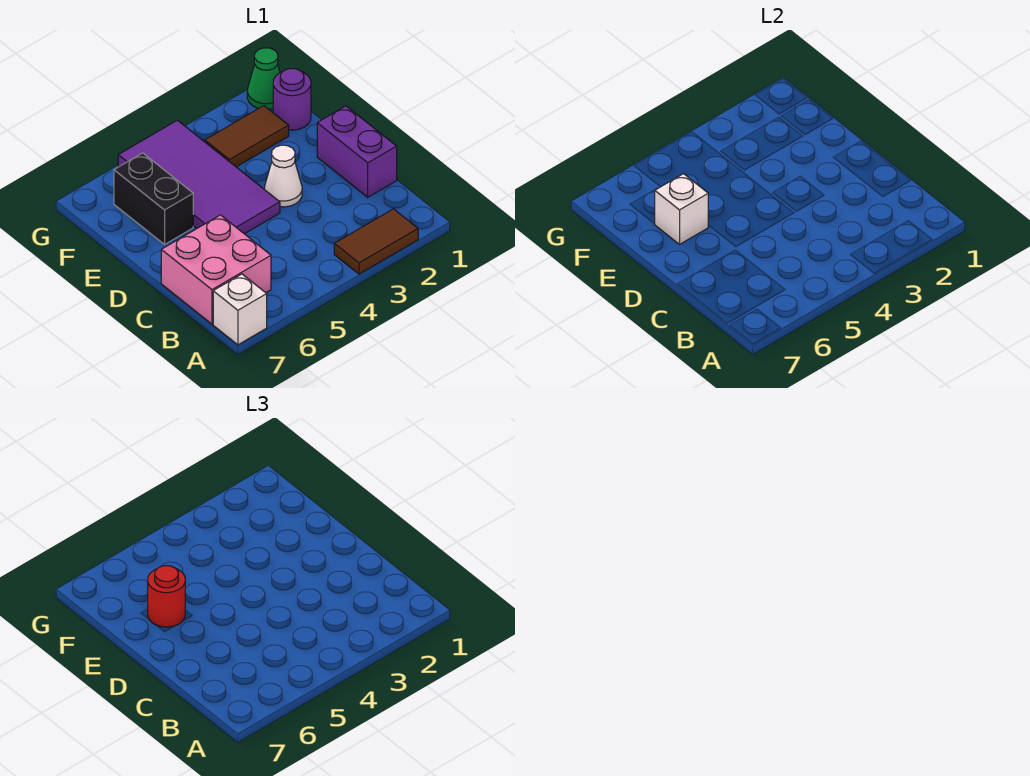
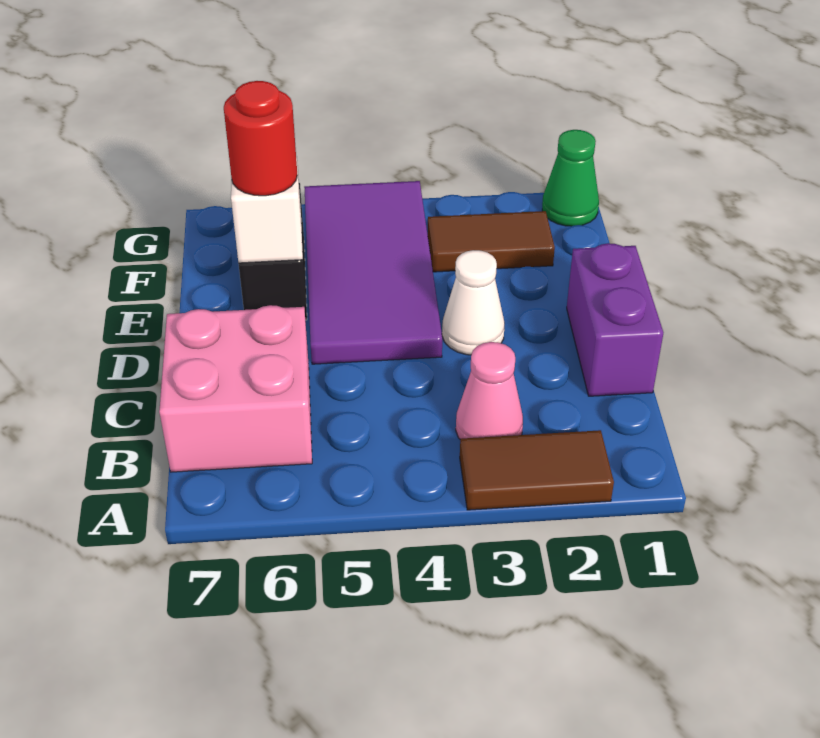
white brick A7 level 1 -> none
none -> pink cone B3 level 1
purple round brick F1 level 1 -> none

